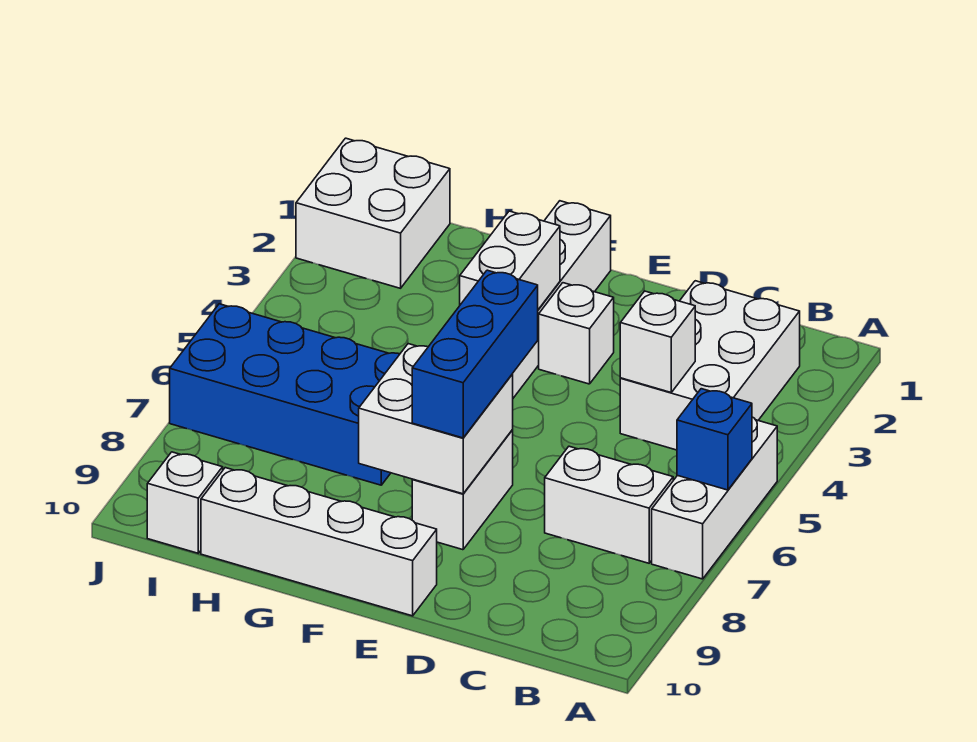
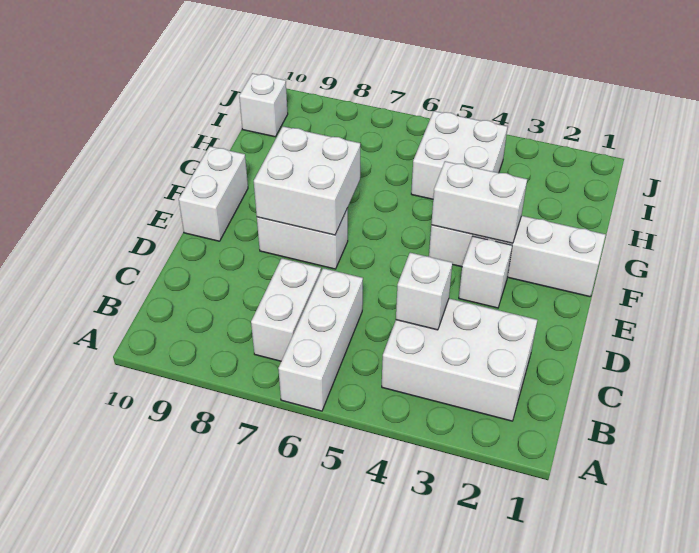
white brick A5:A7 level 1 -> white brick A6:C6 level 1
blue brick A6 level 2 -> none
blue brick E6:E8 level 3 -> none
white brick E10:H10 level 1 -> white brick E10:F10 level 1
blue brick G6:J7 level 1 -> none
white brick I1:J2 level 1 -> white brick H4:I5 level 1

